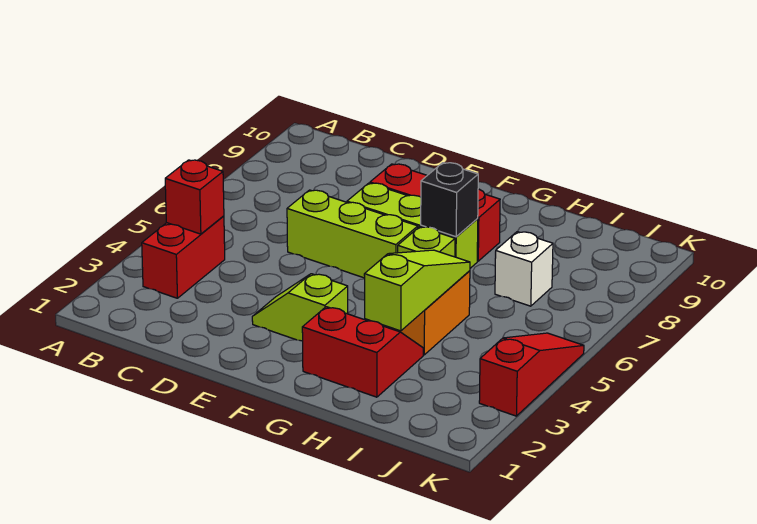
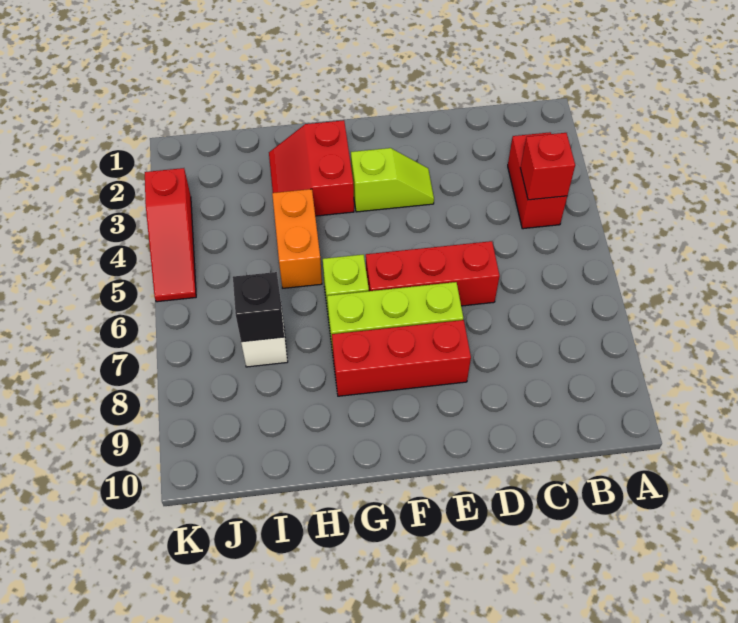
lime brick D6:F6 level 1 -> red brick D6:F6 level 1
red slope G2:H3 level 1 top 2 -> red slope G2:H3 level 1 top G
black brick G7 level 2 -> black brick I7 level 2
lime slope H3:H5 level 2 top 3 -> none

